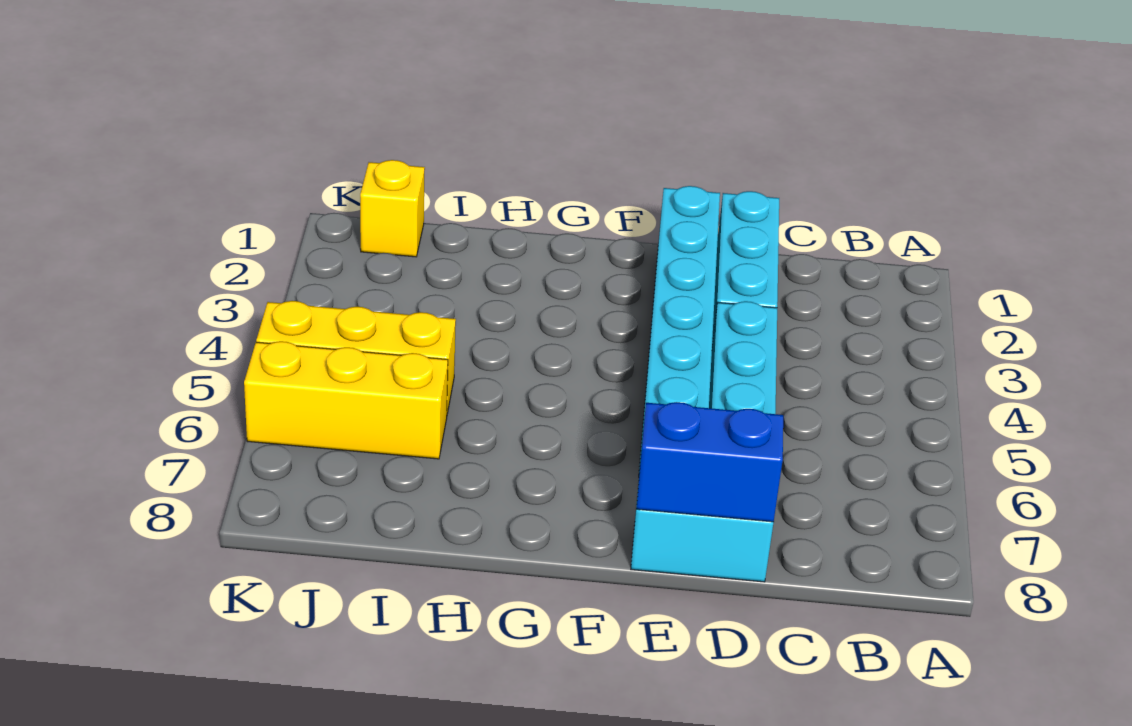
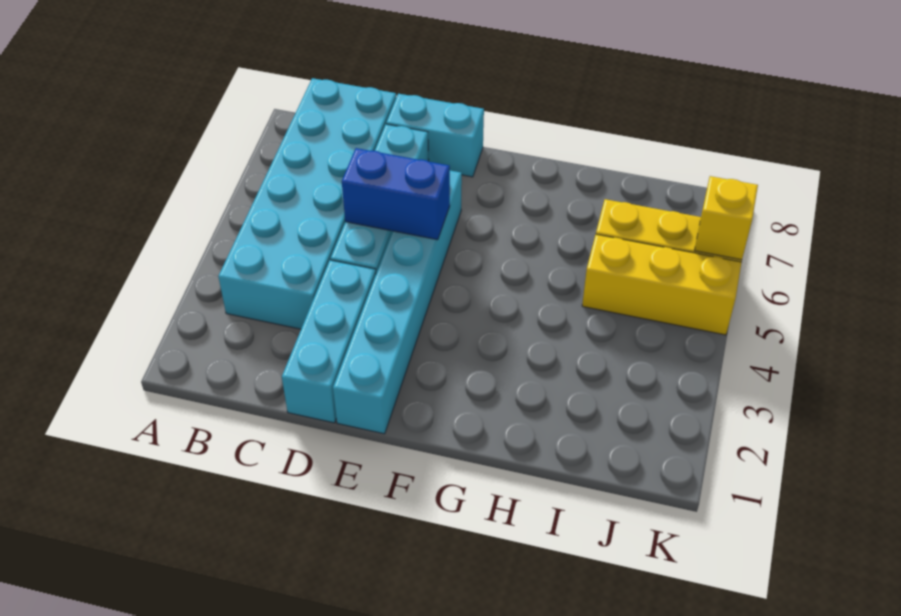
none -> cyan brick B3:C8 level 1
blue brick D8:E8 level 2 -> blue brick D5:E5 level 2
yellow brick J1 level 1 -> yellow brick K6 level 2

